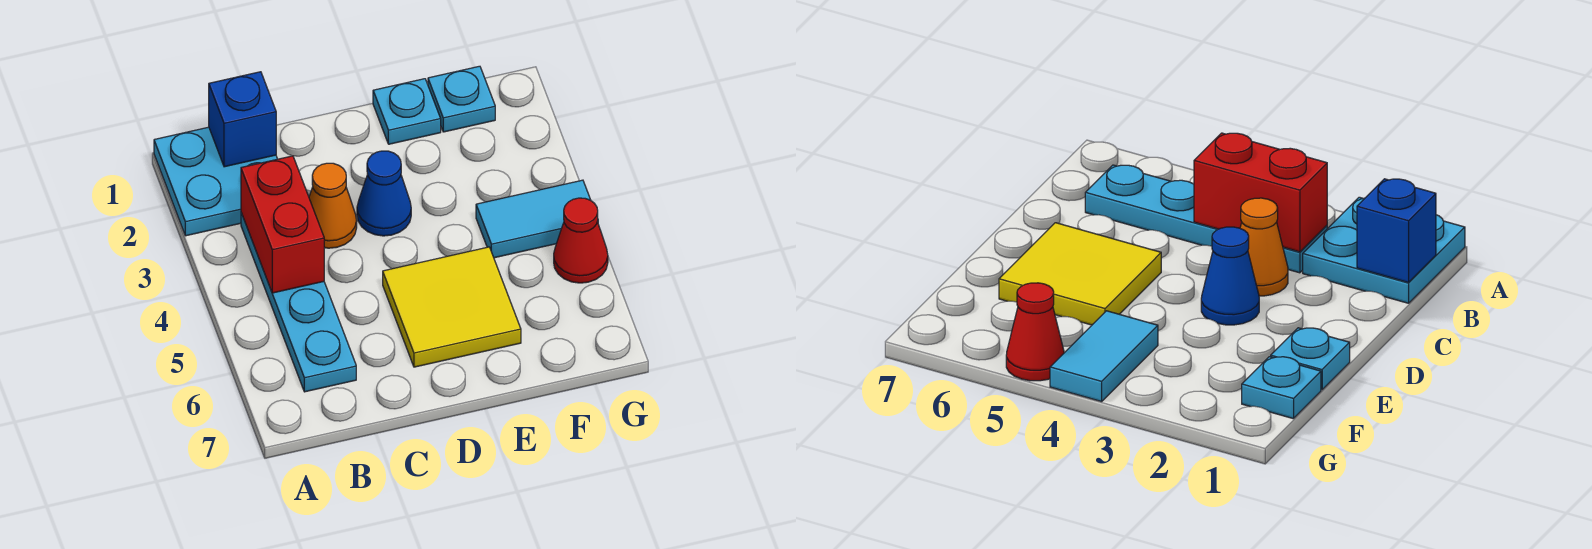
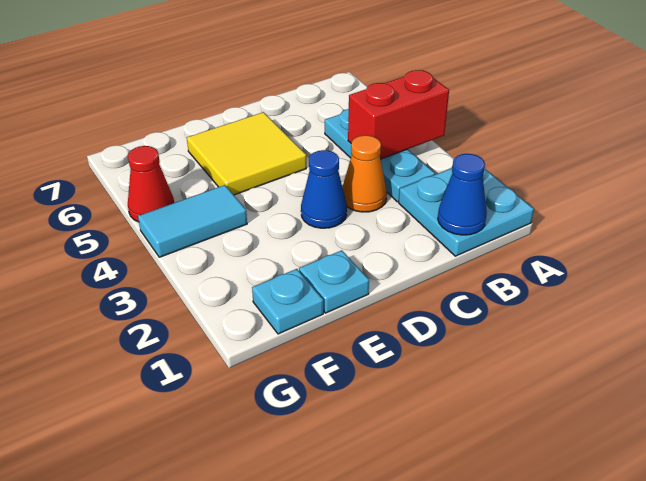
blue brick B1 level 2 -> blue cone B1 level 2
cyan plate B3:B6 level 1 -> cyan plate B3:B5 level 1
red brick B3:B4 level 2 -> red brick A4:B4 level 2

